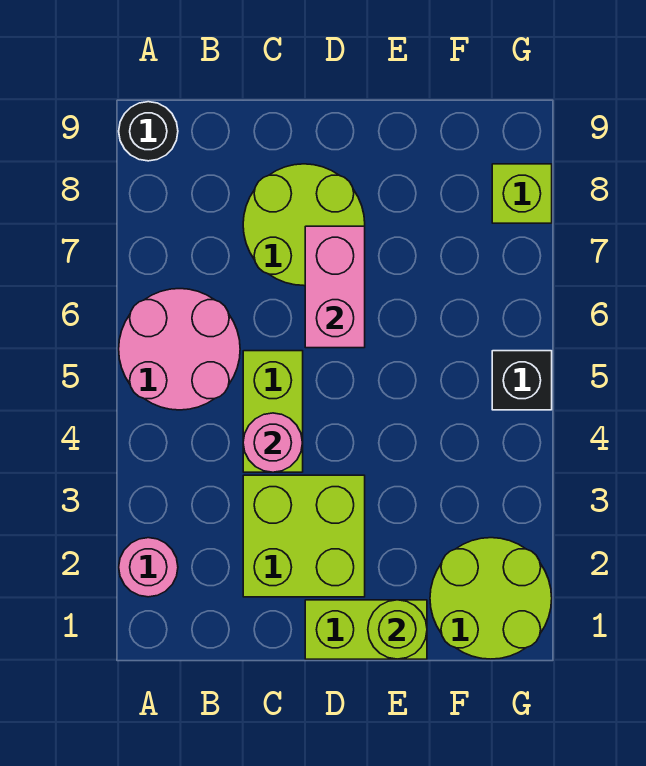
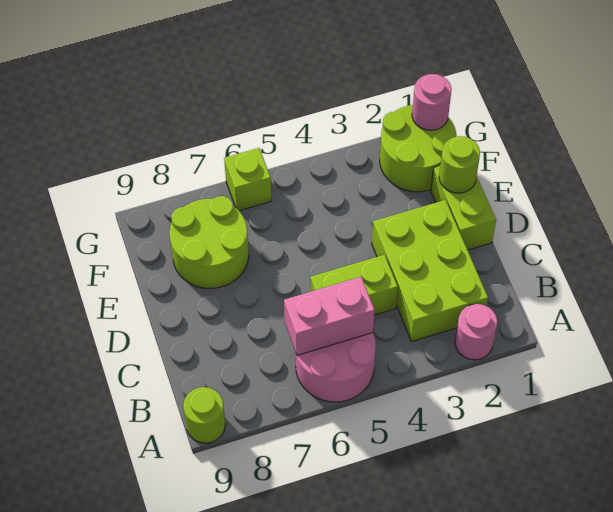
black round brick A9 level 1 -> lime round brick A9 level 1
lime brick C2:D3 level 1 -> lime brick B2:D3 level 1
pink round brick C4 level 2 -> pink round brick G1 level 2
lime round brick C7:D8 level 1 -> lime round brick E7:F8 level 1
pink brick D6:D7 level 2 -> pink brick B5:B6 level 2
black brick G5 level 1 -> none
lime brick G8 level 1 -> lime brick G6 level 1

